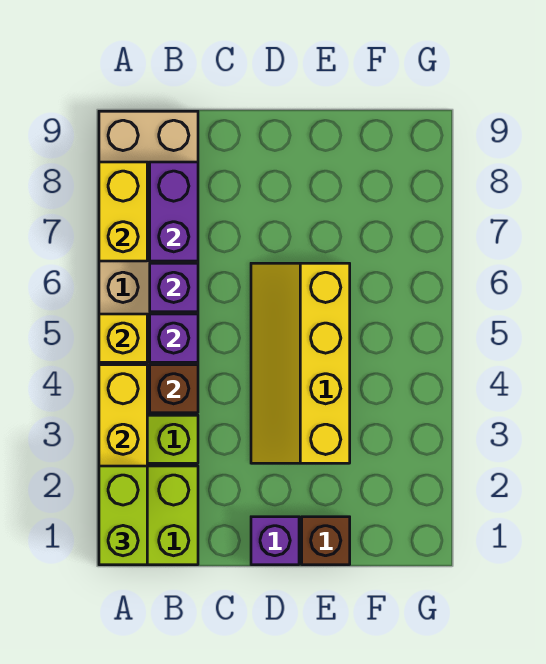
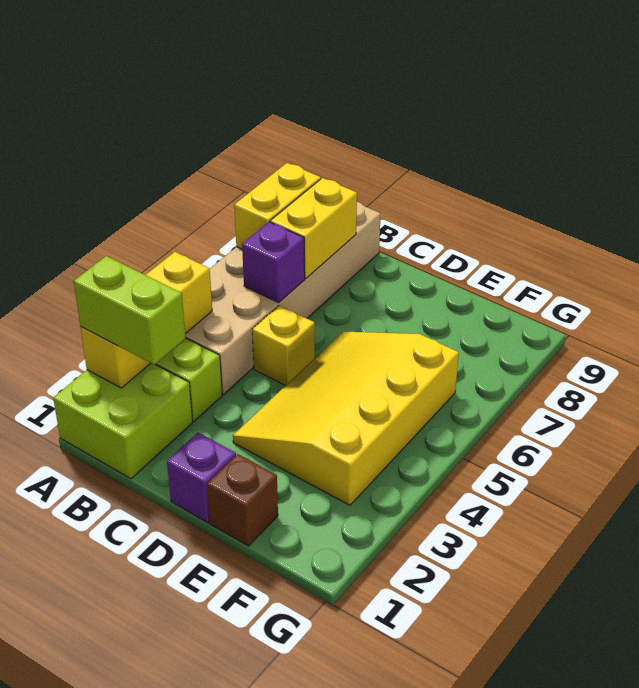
lime brick A1:A2 level 3 -> lime brick A2:B2 level 3
yellow brick A5 level 2 -> yellow brick C5 level 1
brown brick B4 level 2 -> none
purple brick B5 level 2 -> none
purple brick B7:B8 level 2 -> yellow brick B7:B8 level 2
yellow slope D3:E6 level 1 top E -> yellow slope D3:F6 level 1 top F

